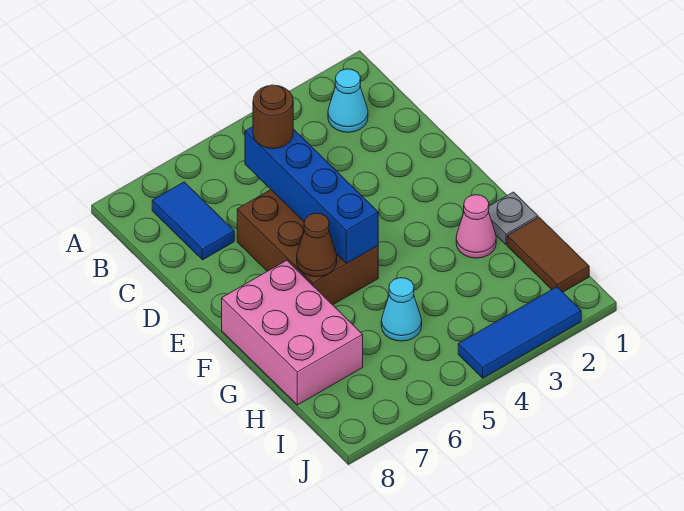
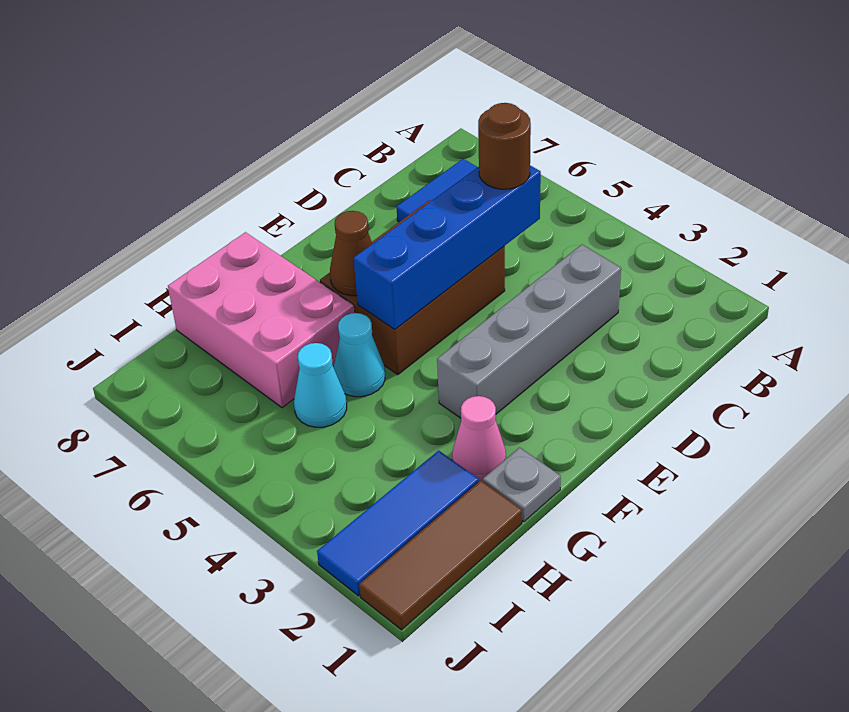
cyan cone B2 level 1 -> cyan cone G5 level 1
none -> grey brick C3:F3 level 1
pink brick F7:H8 level 1 -> pink brick G6:H8 level 1
brown tile H1:I1 level 1 -> brown tile H1:J1 level 1
blue tile J2:J4 level 1 -> blue tile H2:J2 level 1

